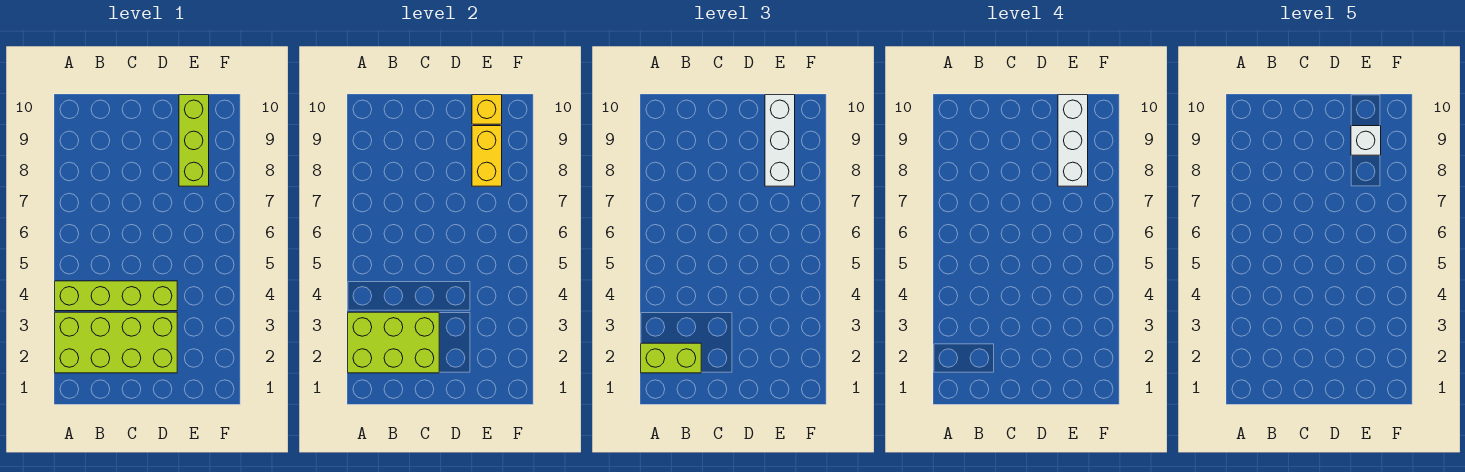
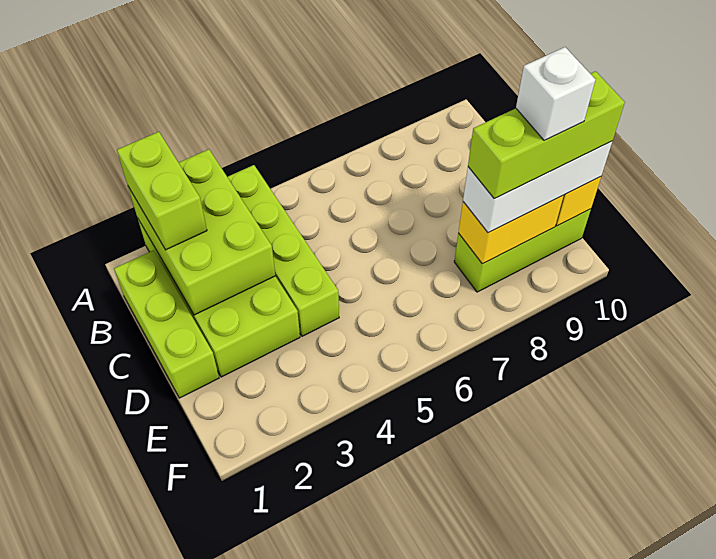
none -> lime brick B1:D1 level 1
white brick E8:E10 level 4 -> lime brick E8:E10 level 4

